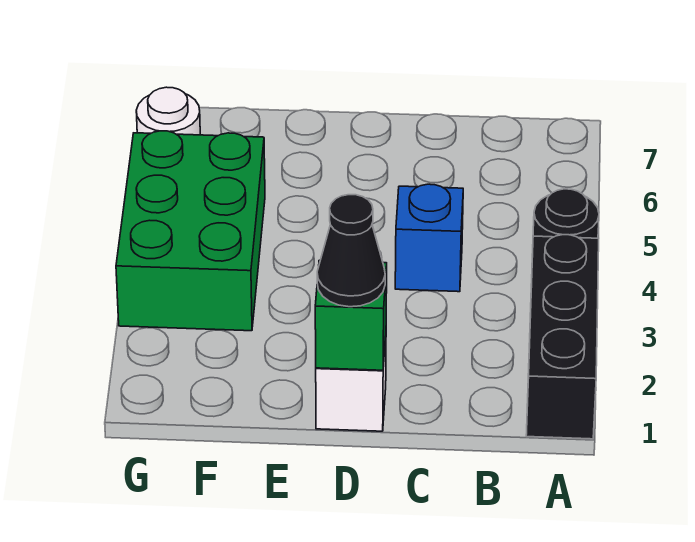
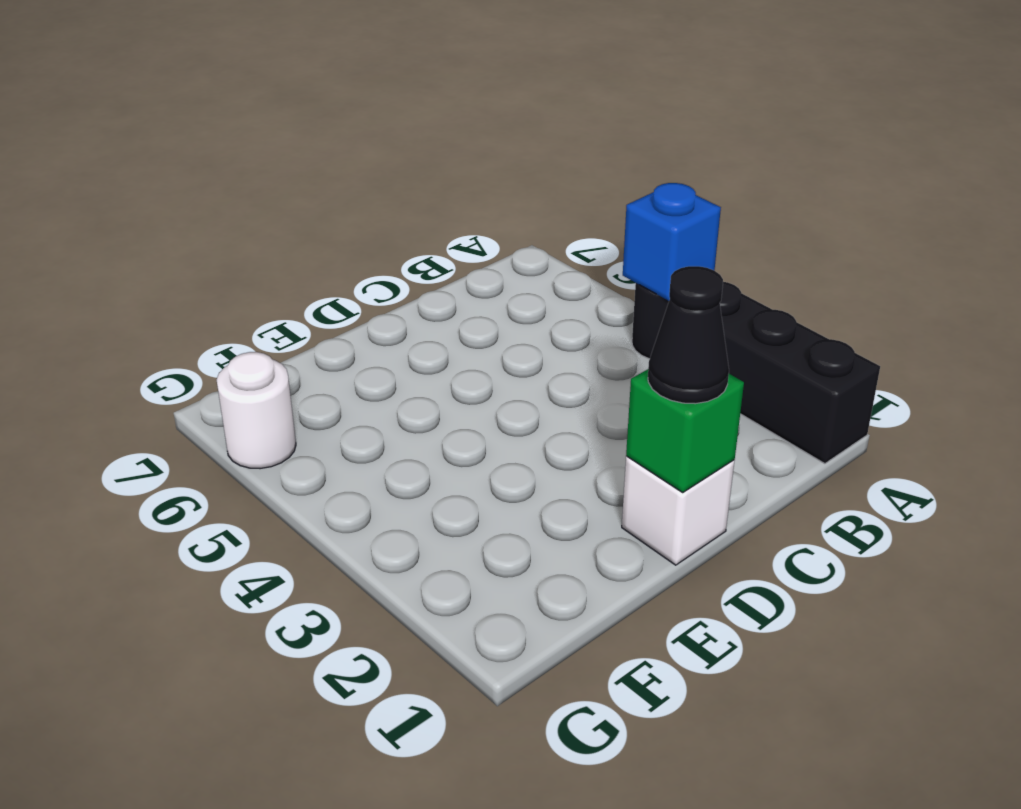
blue brick C4 level 1 -> blue brick A4 level 2
green brick F3:G5 level 1 -> none

